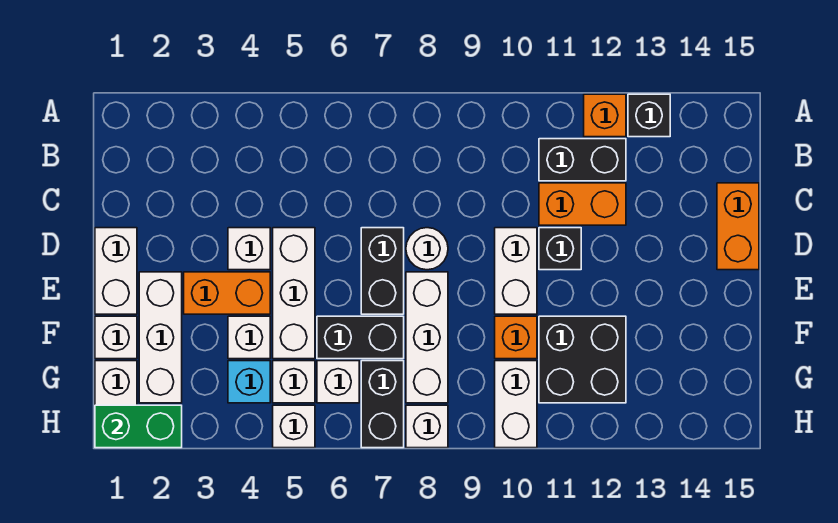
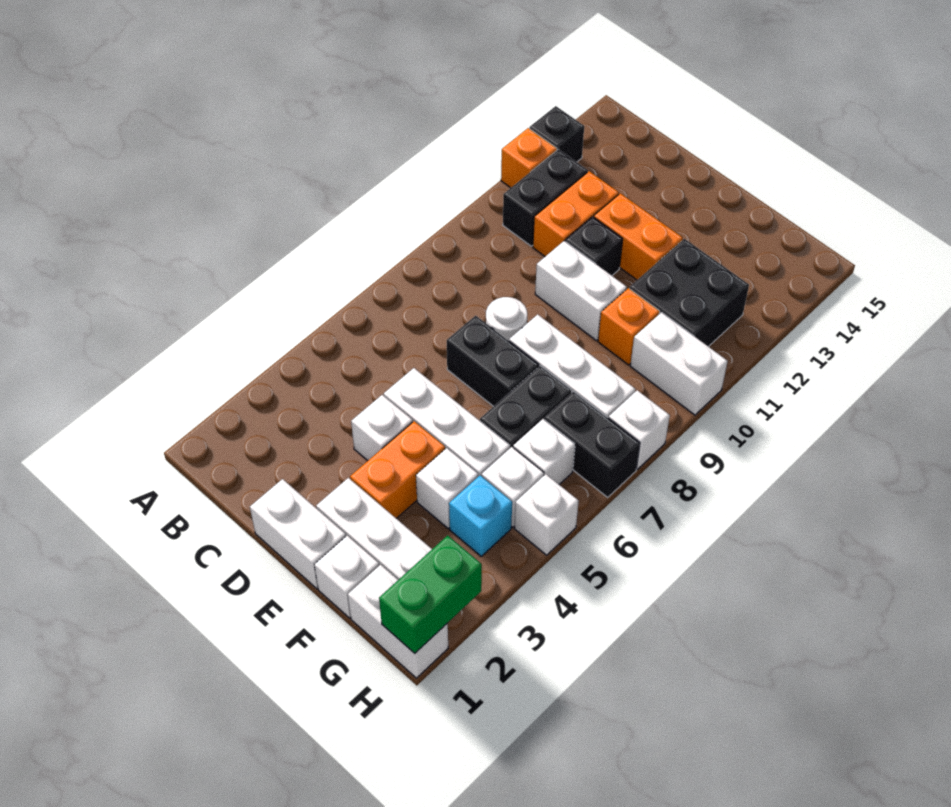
orange brick C15:D15 level 1 -> orange brick D12:E12 level 1

